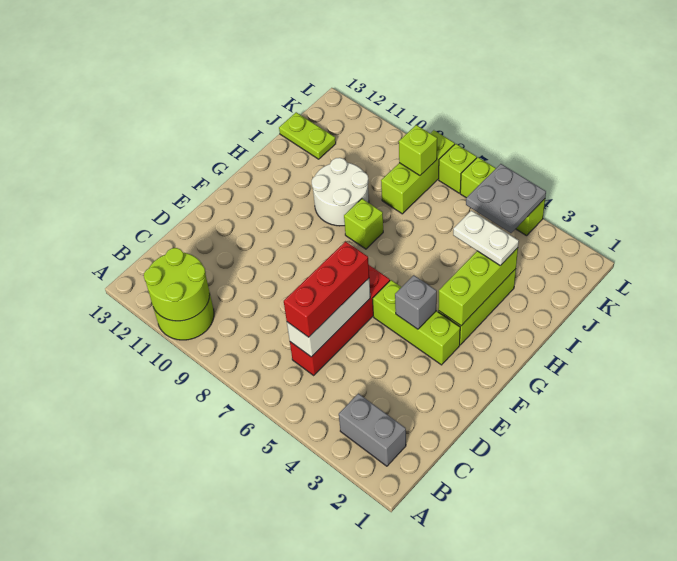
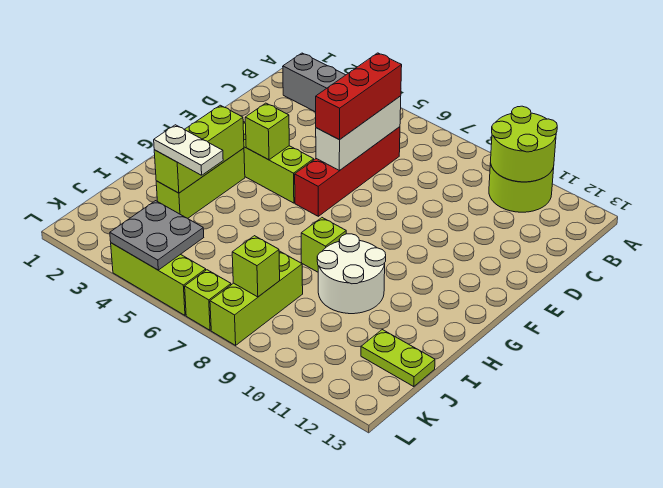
grey brick F4 level 2 -> lime brick F4 level 2

